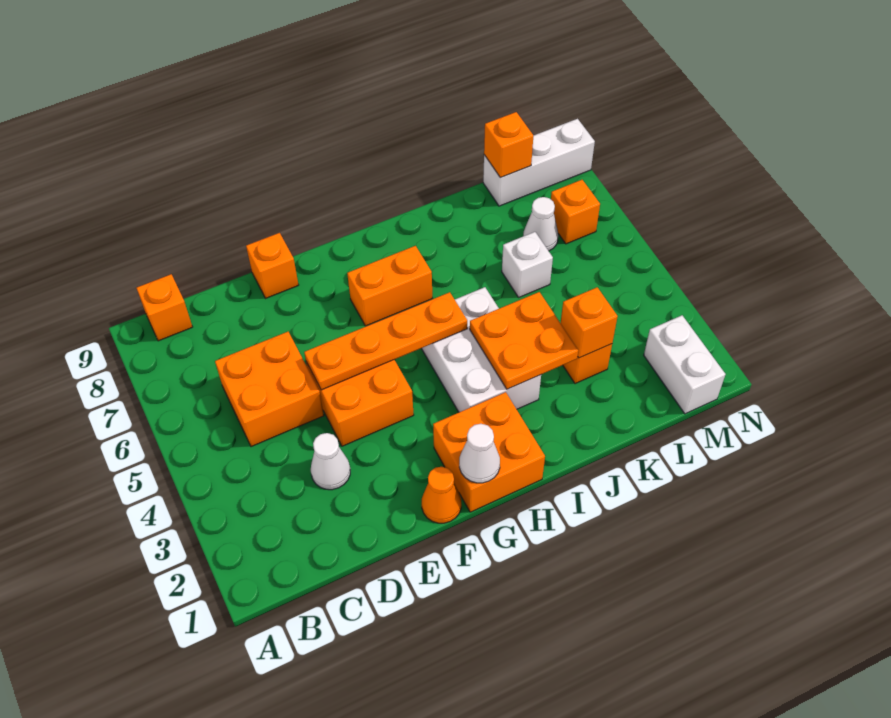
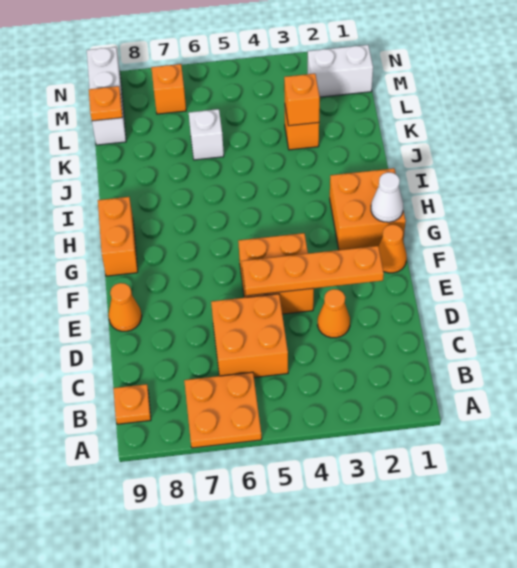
orange brick B9 level 1 -> orange plate B9 level 1
white cone D3 level 1 -> orange cone D3 level 1
orange plate E5:H5 level 2 -> orange plate E2:E5 level 2
orange brick E9 level 1 -> orange cone E9 level 1
orange brick G7:H7 level 1 -> orange brick G9:H9 level 1
white brick H3:I5 level 1 -> none
orange plate I3:J4 level 2 -> orange plate A6:B7 level 1
white cone L7 level 1 -> none
orange brick L9 level 2 -> orange plate L9 level 2

